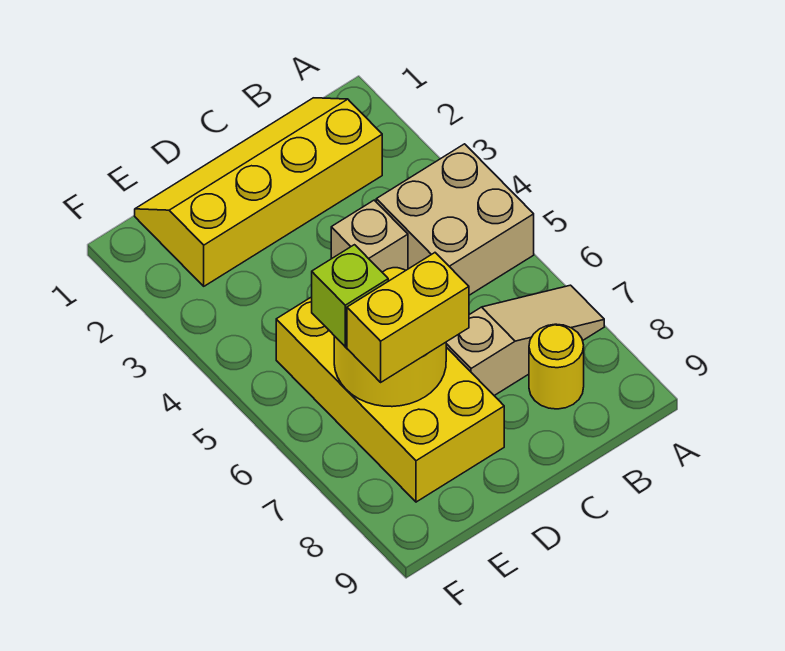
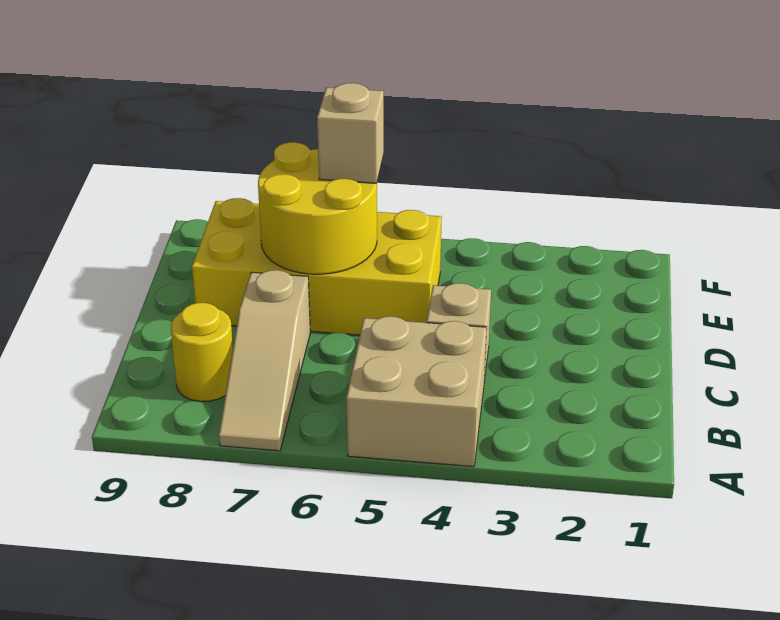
yellow slope B1:E2 level 1 top 2 -> none
yellow brick D7:E7 level 3 -> none
lime brick E6 level 3 -> tan brick E6 level 3

